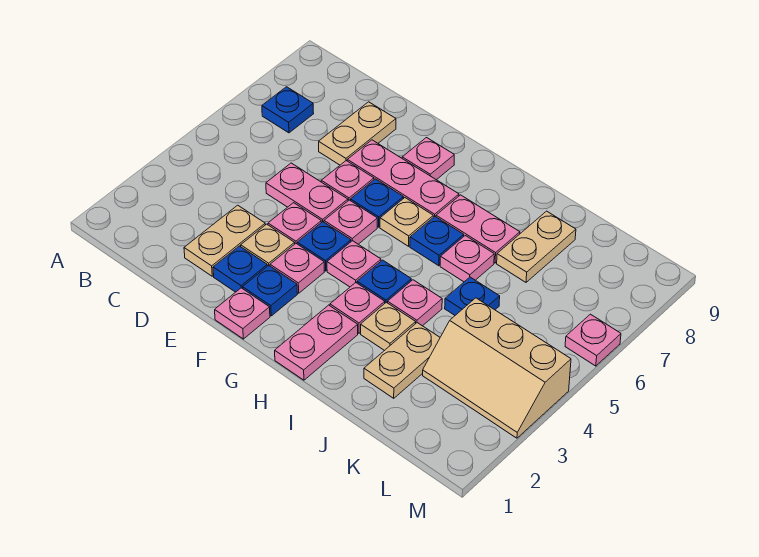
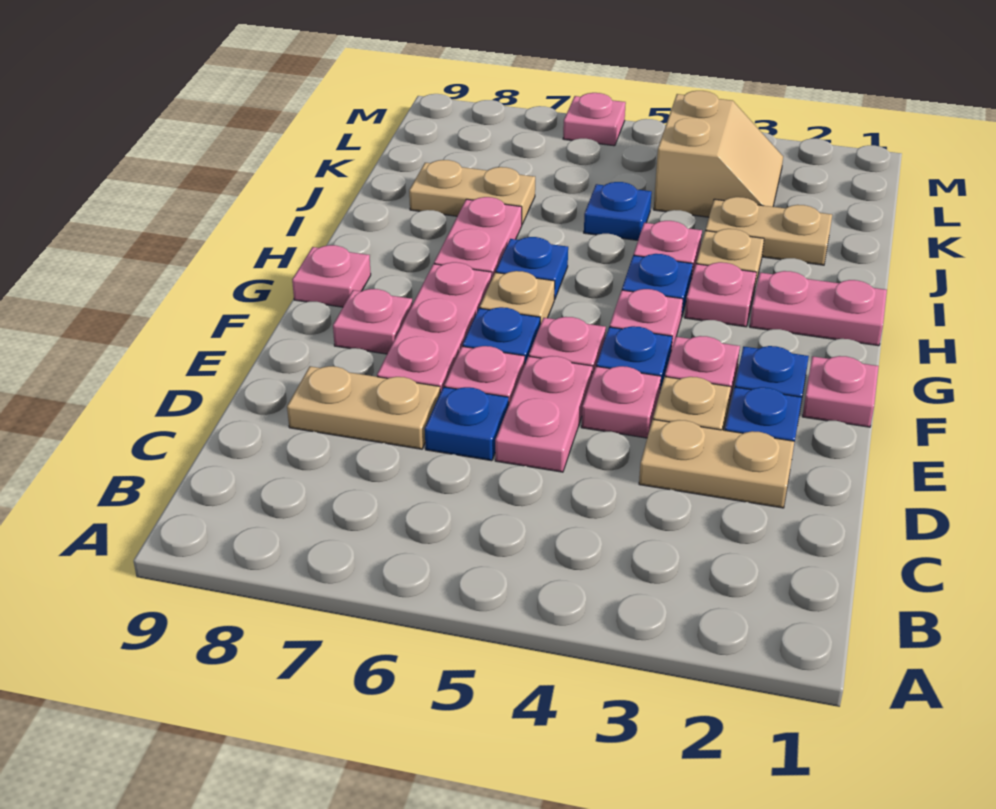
blue plate B7 level 1 -> blue plate D6 level 1
pink plate I6 level 1 -> pink plate G9 level 1
tan slope K3:M4 level 1 top 4 -> tan slope K3:L4 level 1 top 4

